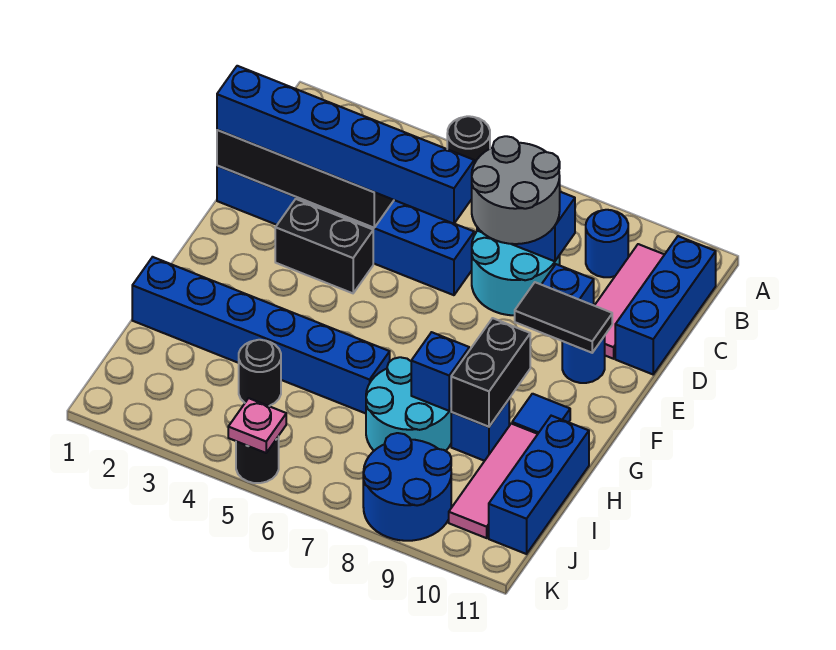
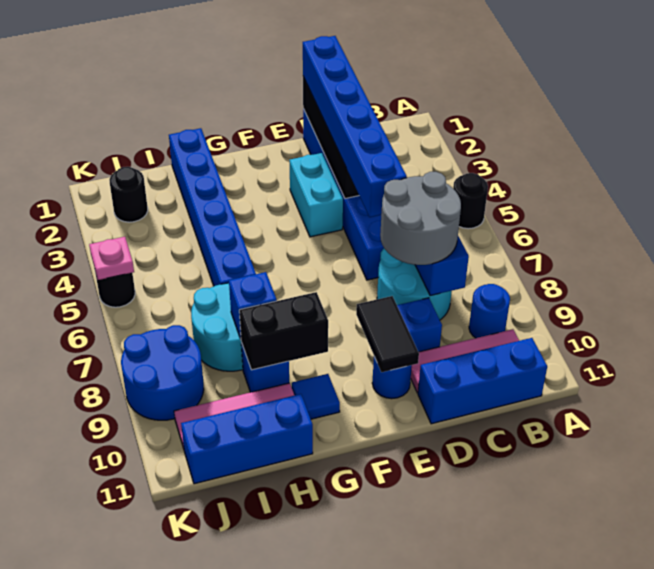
black brick E3:E4 level 1 -> cyan brick E3:E4 level 1
black round brick I4 level 1 -> black round brick J2 level 1

